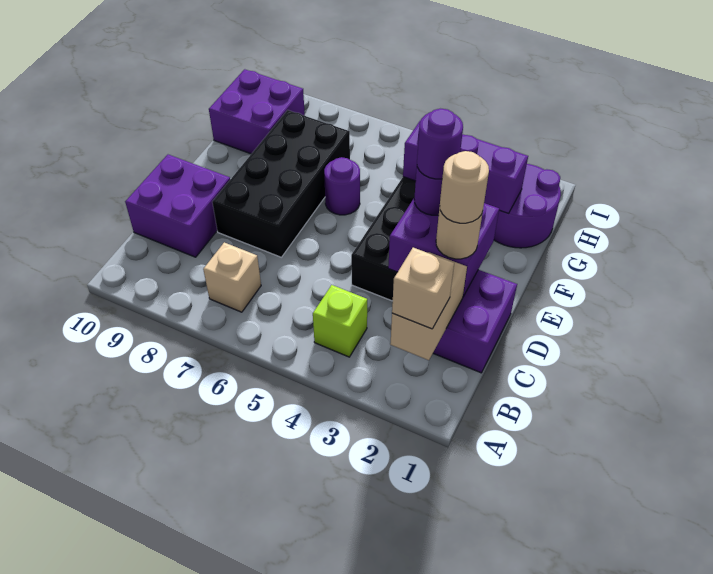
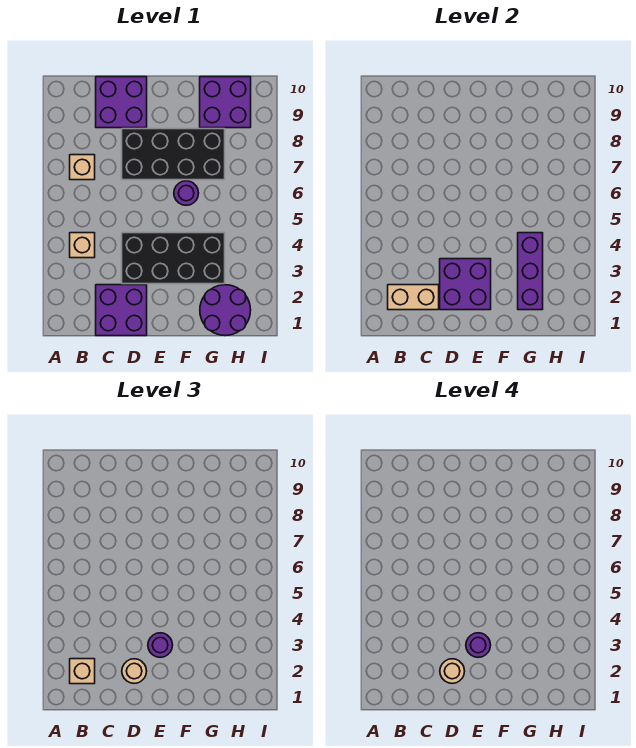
lime brick B4 level 1 -> tan brick B4 level 1

